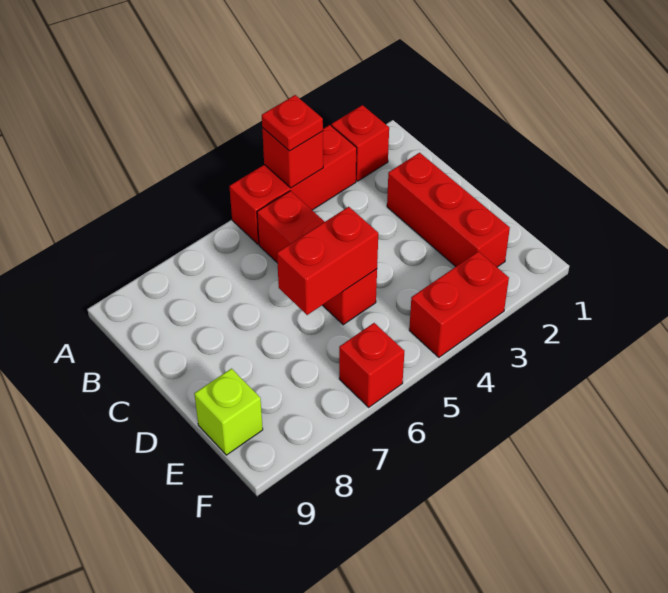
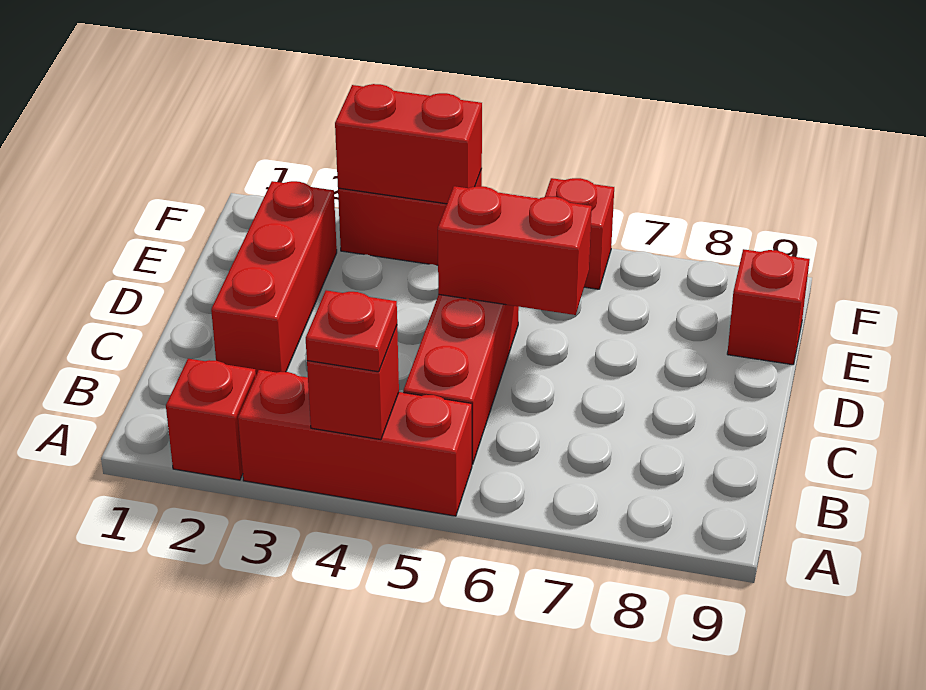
lime brick E9 level 1 -> red brick E9 level 1
none -> red brick F3:F4 level 2

